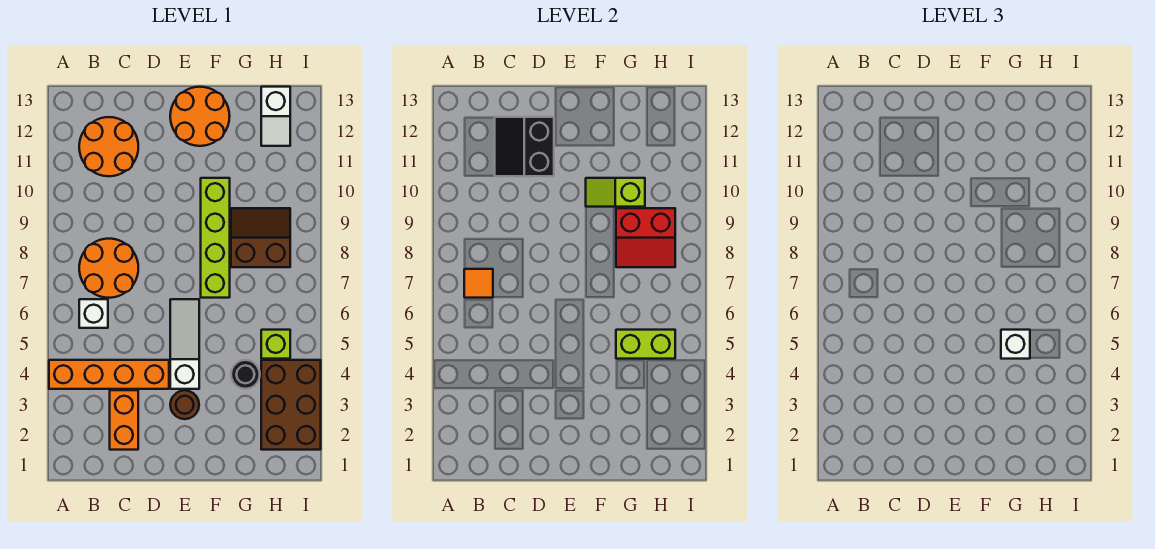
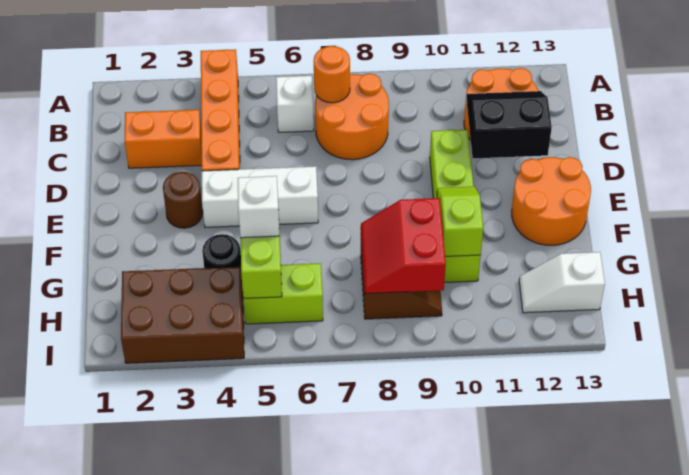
orange tile B7 level 2 -> orange round brick B7 level 2
white slope E4:E6 level 1 top 4 -> white brick E4:E6 level 1
lime brick F7:F10 level 1 -> lime brick D10:G10 level 1
lime brick H5 level 1 -> lime brick H5:H6 level 1

